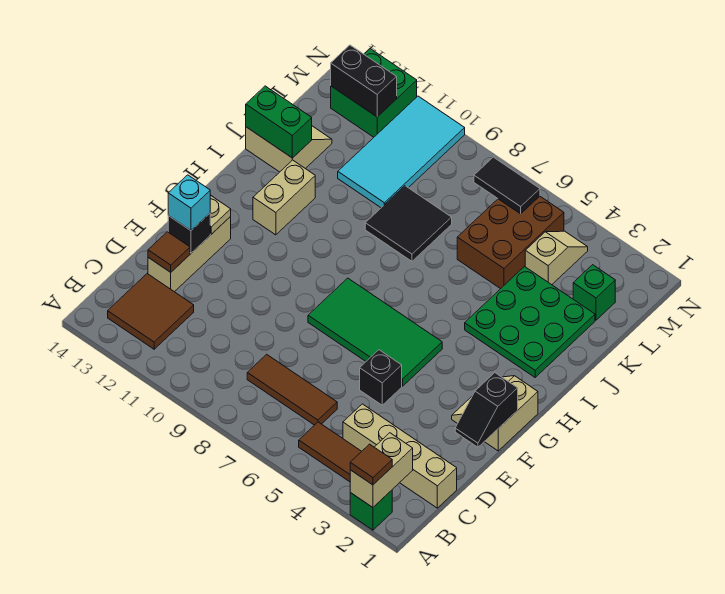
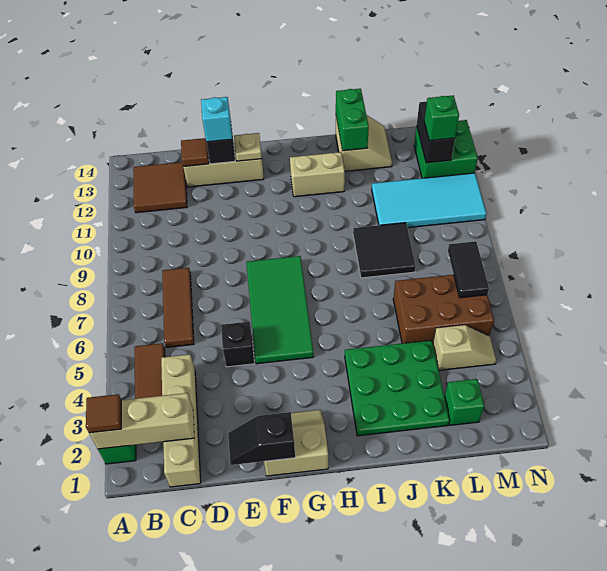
tan brick A2:B2 level 2 -> tan brick A2:C2 level 2
none -> green brick M12 level 3

